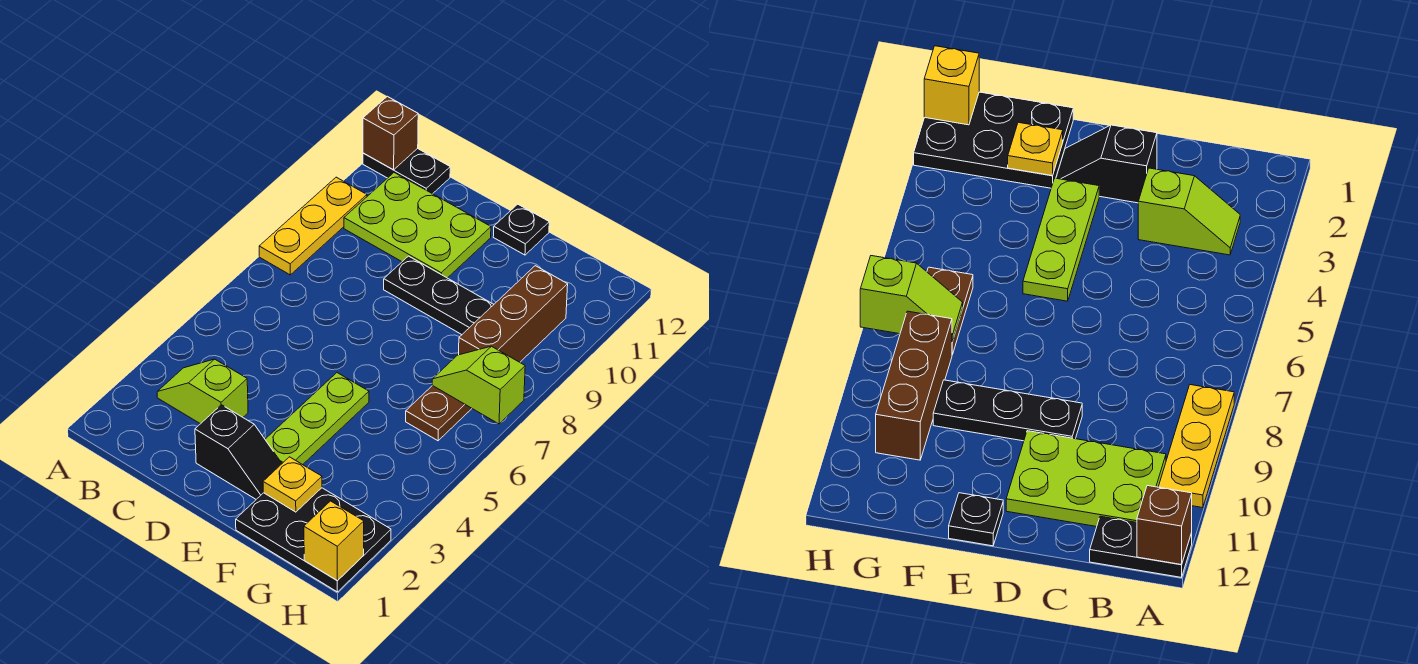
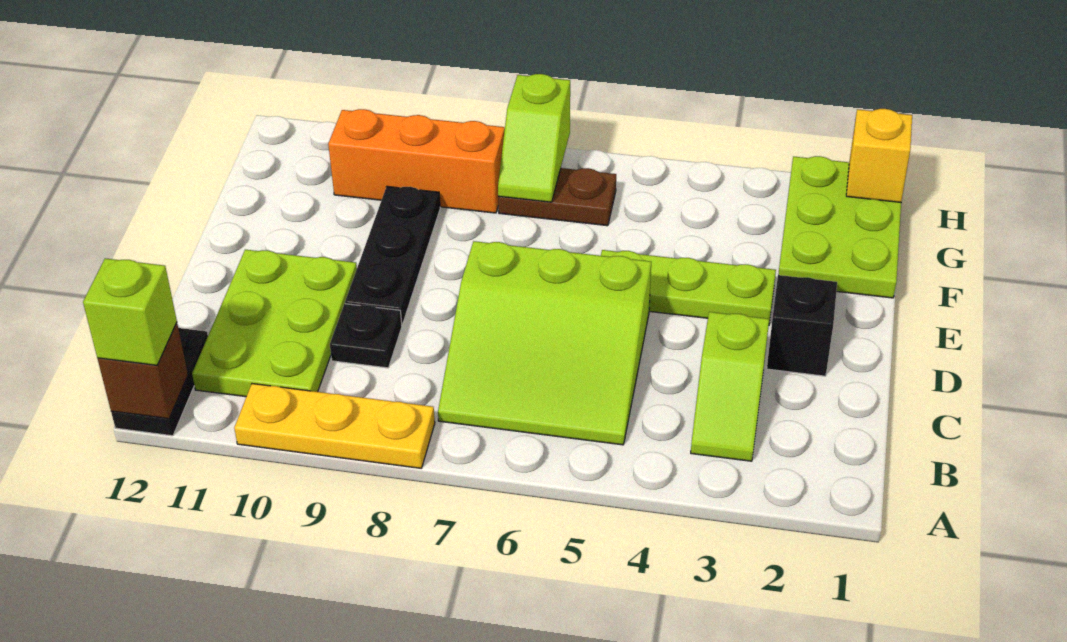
none -> lime brick A12 level 3
none -> lime slope B5:D7 level 1 top D
black plate E12 level 1 -> black plate C9 level 1
black plate F1:H2 level 1 -> lime plate F1:H2 level 1
yellow plate F2 level 2 -> none
brown brick G8:G10 level 1 -> orange brick G8:G10 level 1

